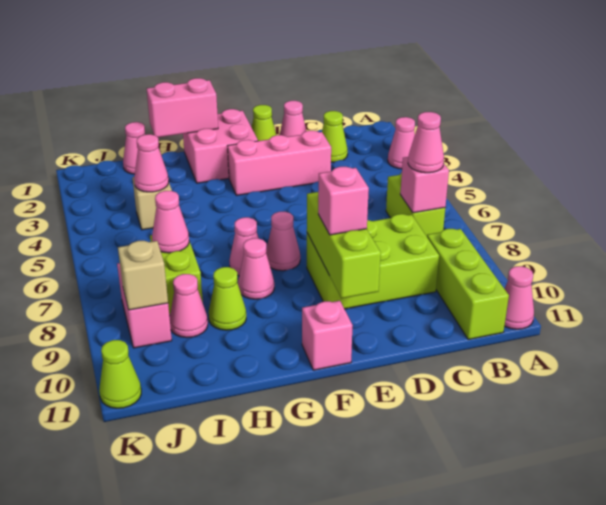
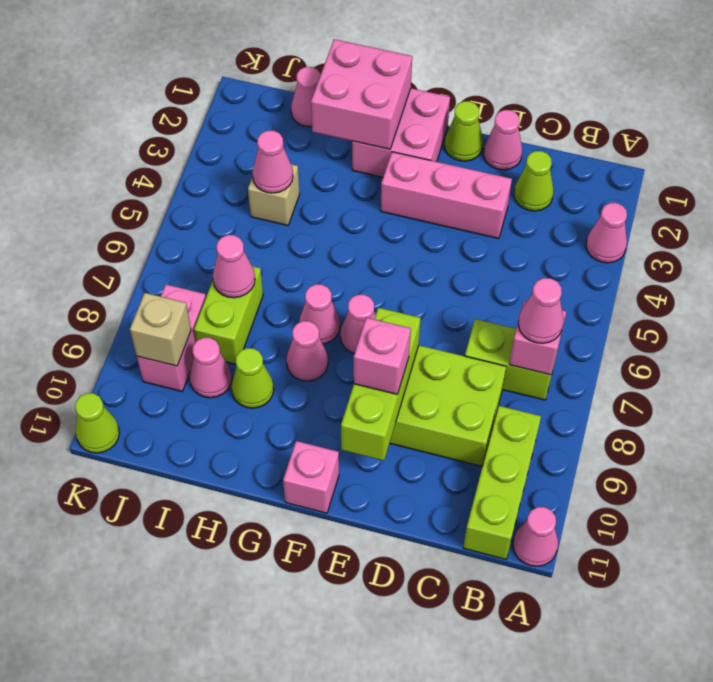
lime brick B6:B7 level 1 -> lime brick B7:C7 level 1
pink brick G1:H1 level 2 -> pink brick G1:H2 level 2

